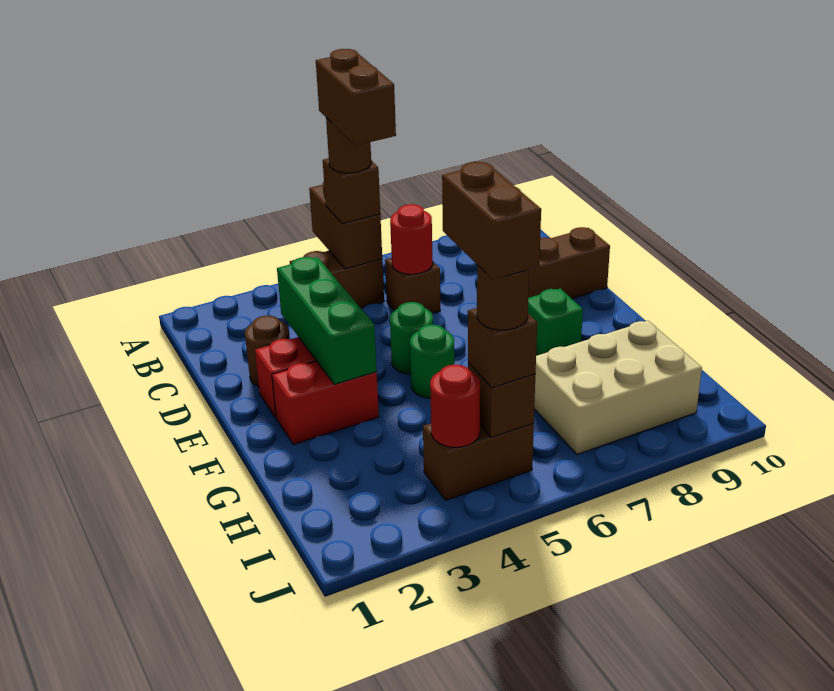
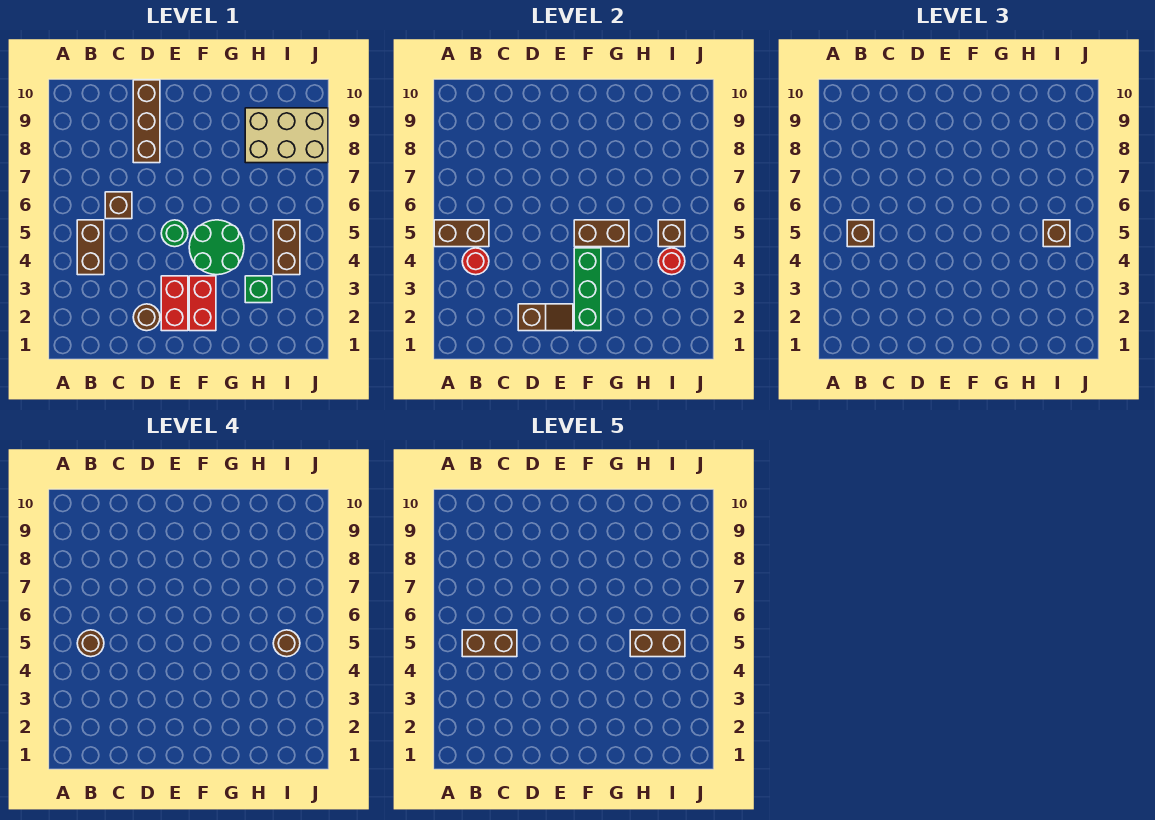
red round brick C6 level 2 -> red round brick B4 level 2
none -> brown slope D2:E2 level 2 top D
green brick D3:F3 level 2 -> green brick F2:F4 level 2
green round brick F5 level 1 -> green round brick F4:G5 level 1
none -> brown brick F5:G5 level 2
green brick F8 level 1 -> green brick H3 level 1
tan brick H7:I9 level 1 -> tan brick H8:J9 level 1

